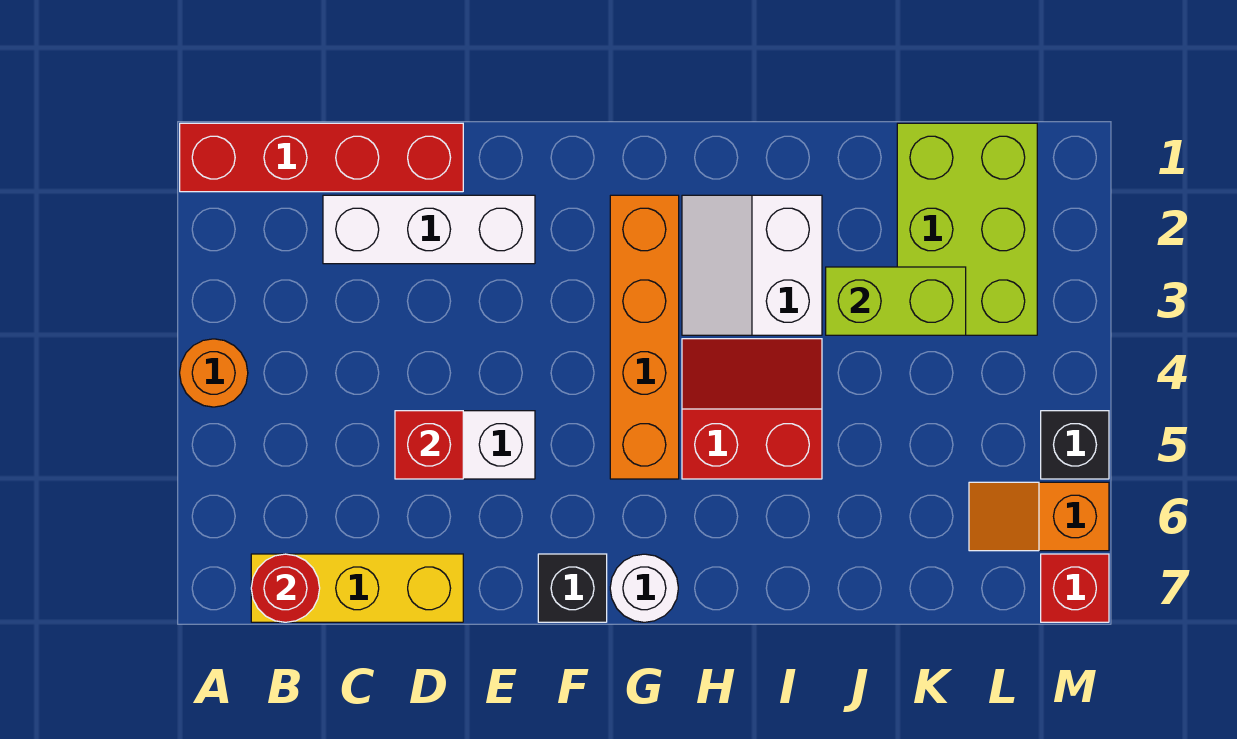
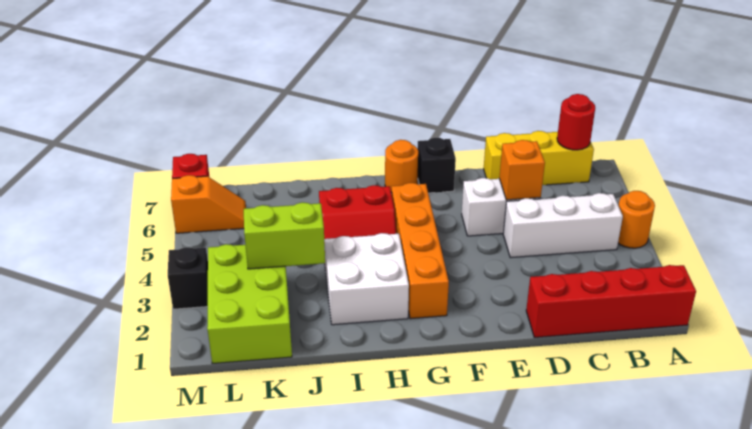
white brick C2:E2 level 1 -> white brick B4:D4 level 1
red brick D5 level 2 -> orange brick D5 level 2
white round brick G7 level 1 -> orange round brick G7 level 1
white slope H2:I3 level 1 top I -> white brick H2:I3 level 1
black brick M5 level 1 -> black brick M3 level 1

